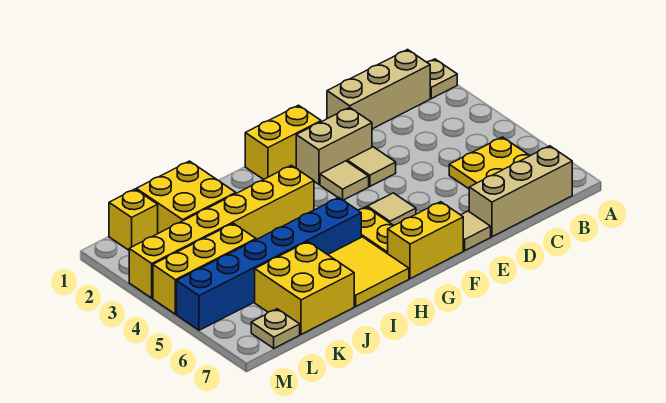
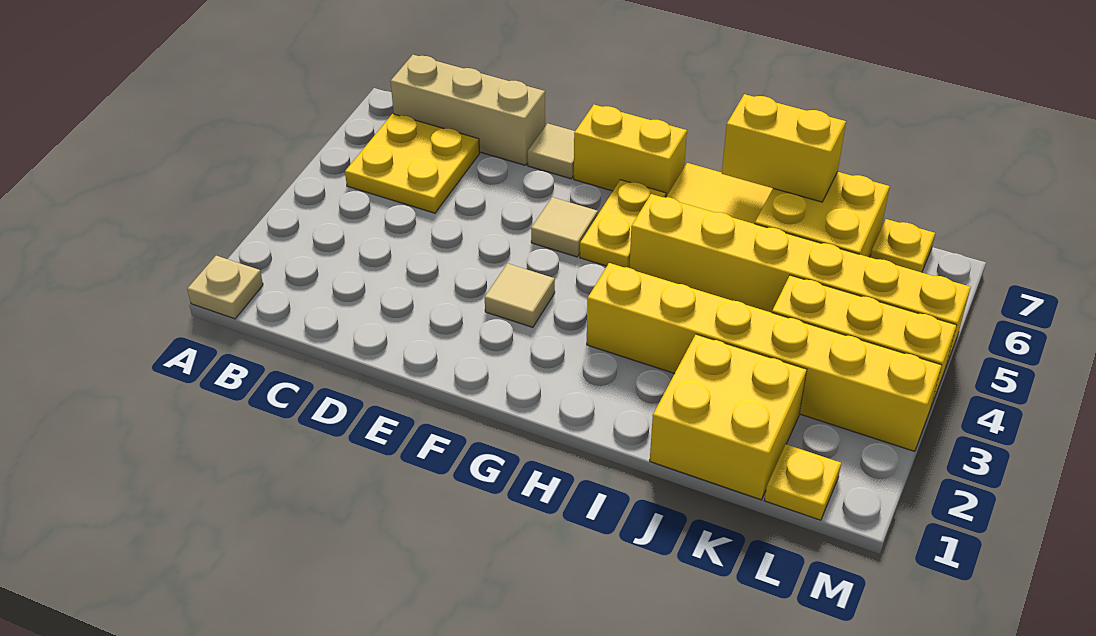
tan brick B1:D1 level 1 -> none
tan brick E2:F2 level 1 -> none
tan tile E3 level 1 -> none
yellow brick F1:G1 level 1 -> yellow brick I7:J7 level 2
blue brick H5:M5 level 1 -> yellow brick H5:M5 level 1
yellow brick L1 level 1 -> yellow plate L1 level 1
tan plate L7 level 1 -> yellow plate L7 level 1

